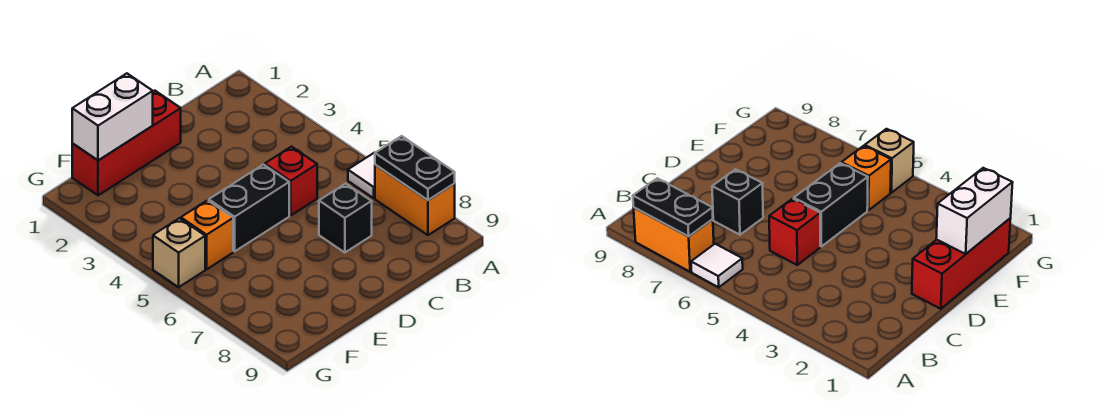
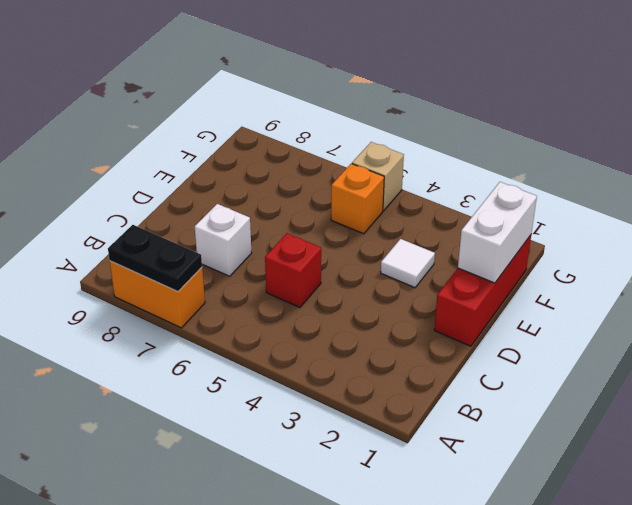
white tile A6 level 1 -> white tile E3 level 1
black brick C7 level 1 -> white brick C7 level 1
black brick D5:E5 level 1 -> none

